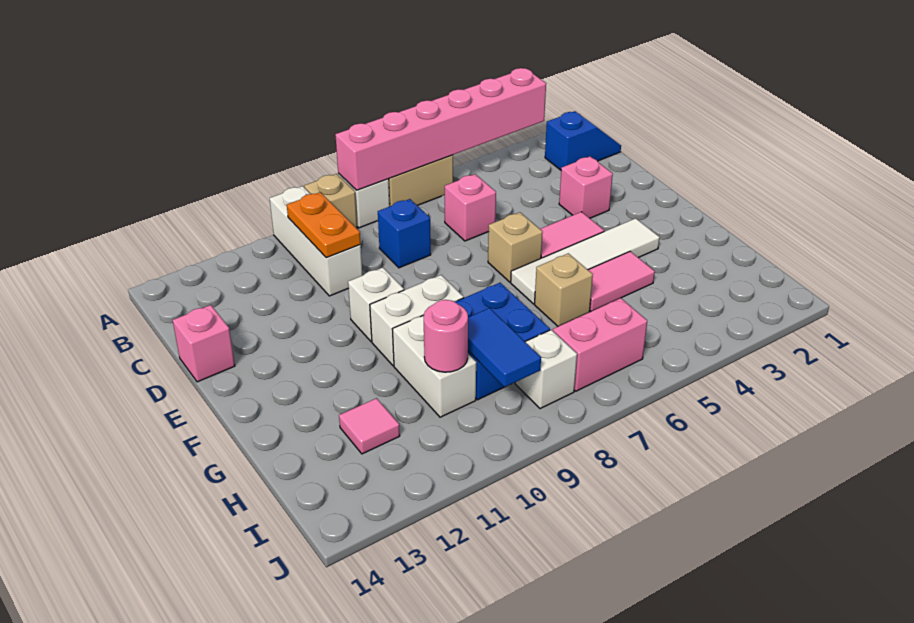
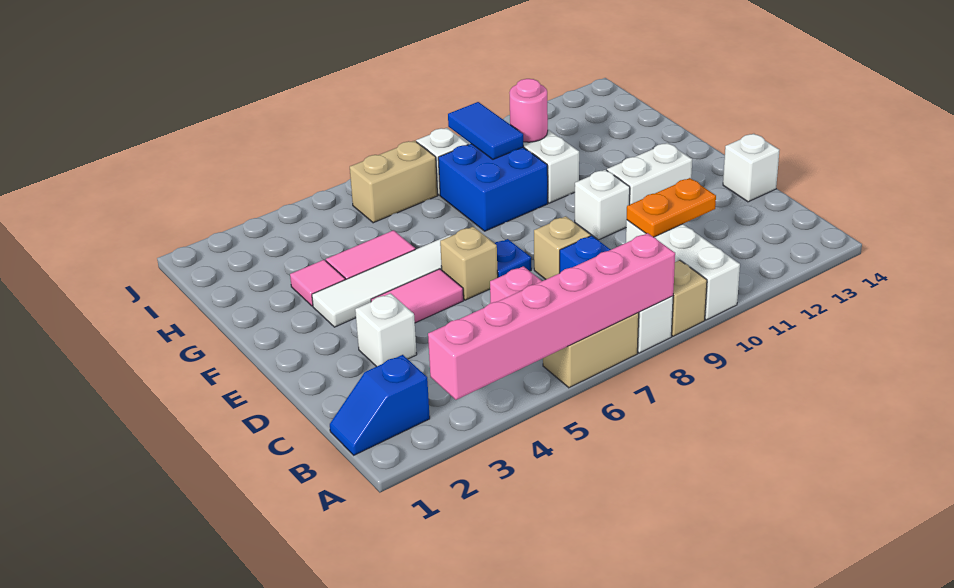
orange plate B10:C10 level 2 -> orange plate C10:C11 level 2
pink brick D3 level 1 -> white brick D3 level 1
pink brick D14 level 1 -> white brick D14 level 1
none -> blue plate E7 level 1
white brick F9:F10 level 1 -> white brick E11:E12 level 1
tan brick G6 level 1 -> tan brick D8 level 1
pink tile H12 level 1 -> pink tile G3 level 1
pink brick I6:I7 level 1 -> tan brick I6:I7 level 1

